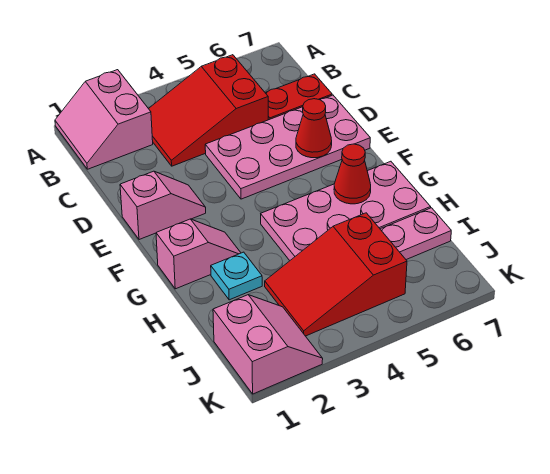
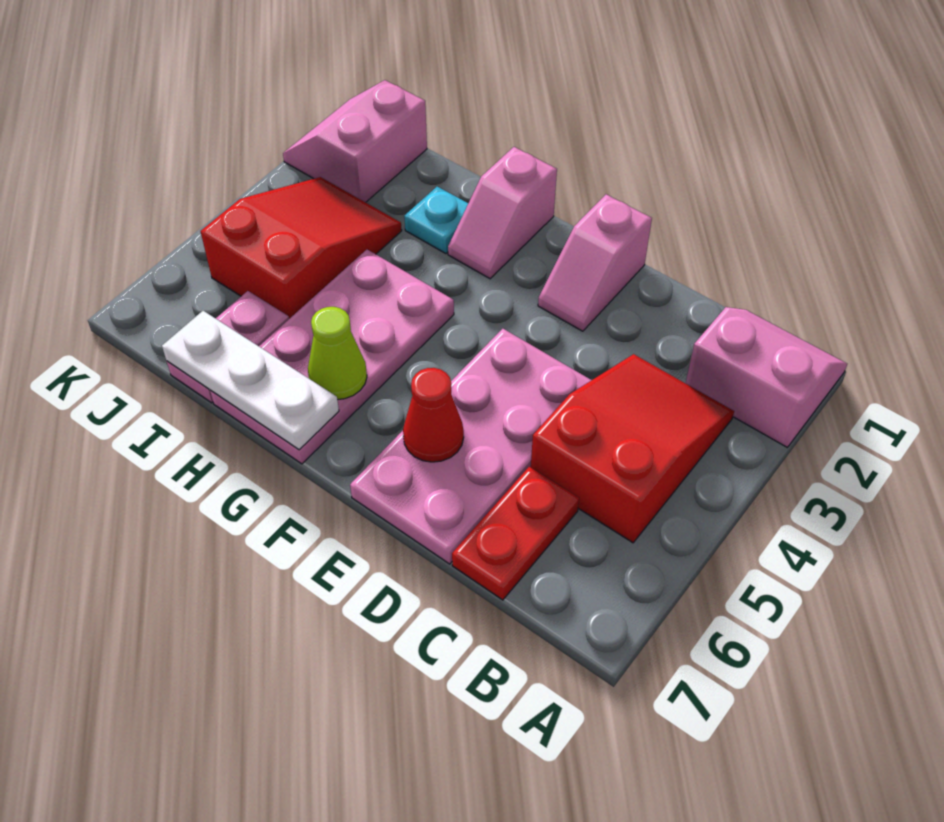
red cone G6 level 2 -> lime cone G6 level 2
none -> white plate G7:I7 level 2
pink slope J1:K2 level 1 top 1 -> pink slope J1:K2 level 1 top J

